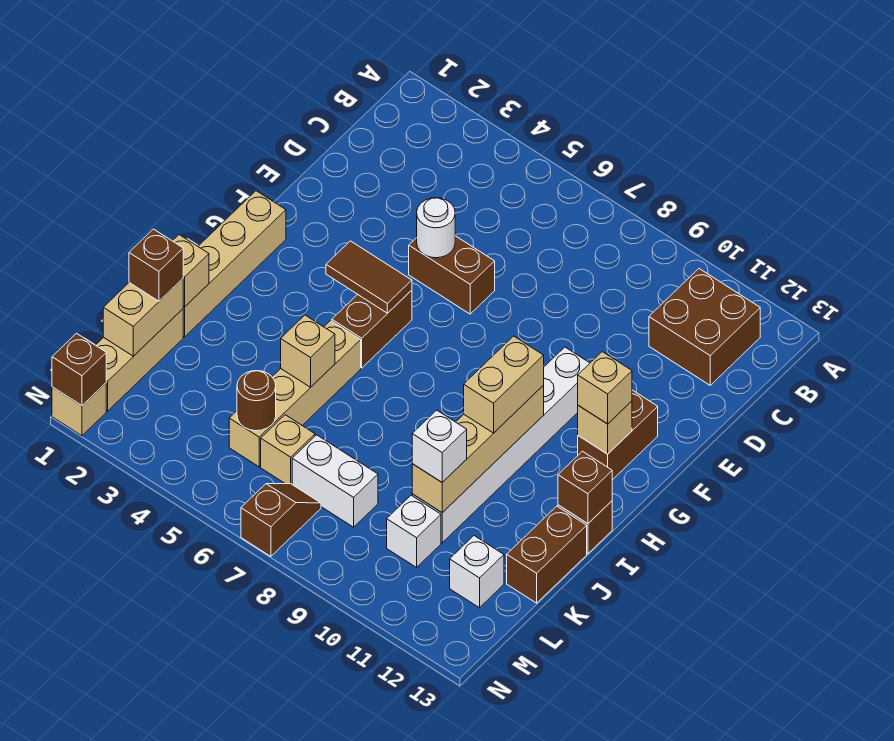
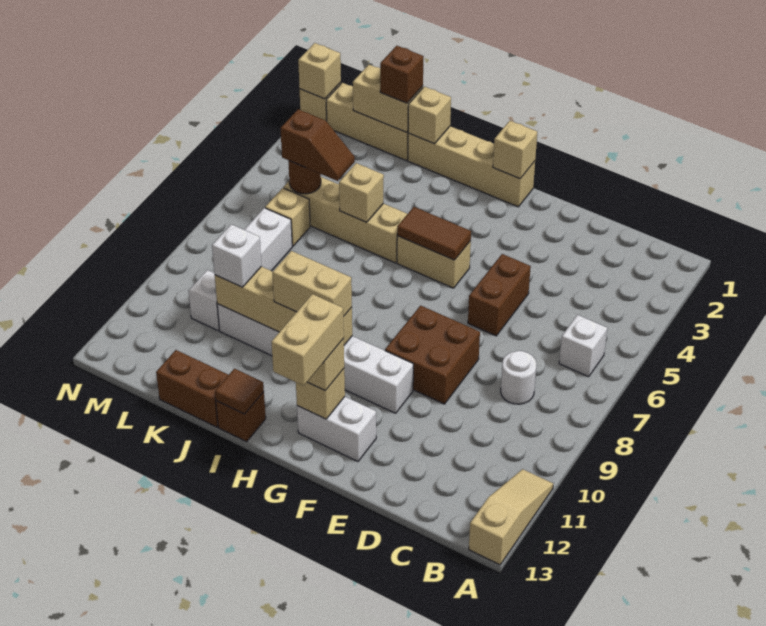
none -> tan slope A11:A13 level 1 top 13
brown brick B11:C12 level 1 -> brown brick E8:F9 level 1
white round brick E5 level 2 -> white round brick C8 level 1
brown brick F12:G12 level 1 -> white brick F12:G12 level 1
none -> tan brick G1 level 2
brown tile G4:G5 level 2 -> brown tile G5:H5 level 2
brown brick G5:H5 level 1 -> tan brick G5:H5 level 1
none -> tan brick G12:G13 level 4
brown brick I13 level 2 -> brown tile I13 level 2
white brick L12 level 1 -> white brick B6 level 1
brown slope M7:N7 level 1 top N -> brown slope K5:L5 level 3 top L
brown brick N1 level 2 -> tan brick N1 level 2

